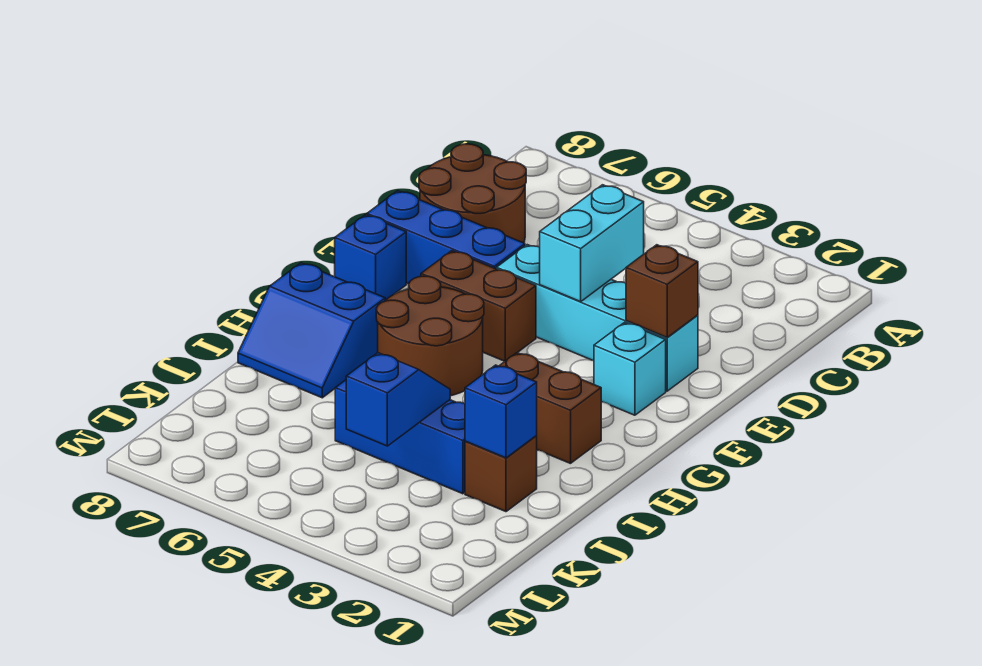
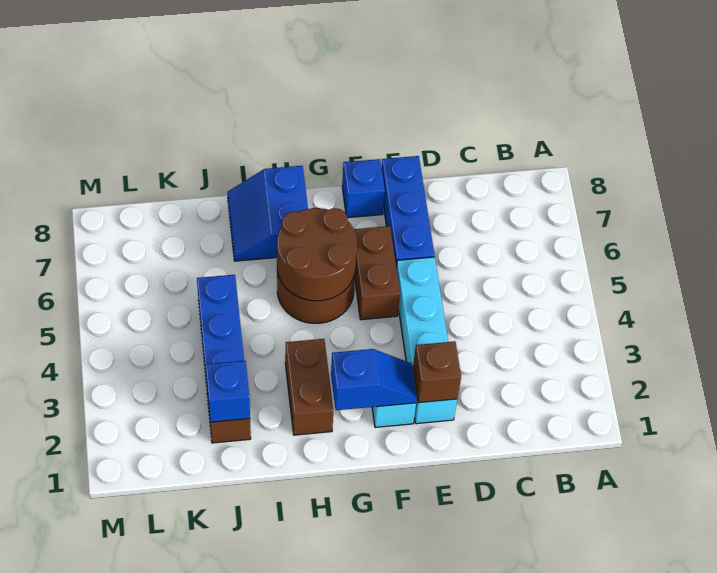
brown round brick C7:D8 level 1 -> brown round brick G5:H6 level 2
cyan brick D4:E4 level 2 -> none
blue slope J4:K4 level 2 top K -> blue slope F2:G2 level 2 top G

